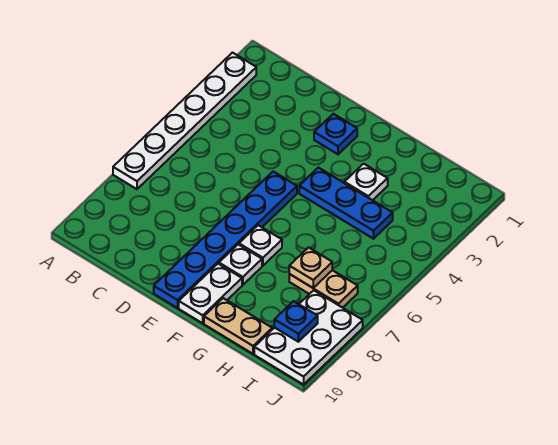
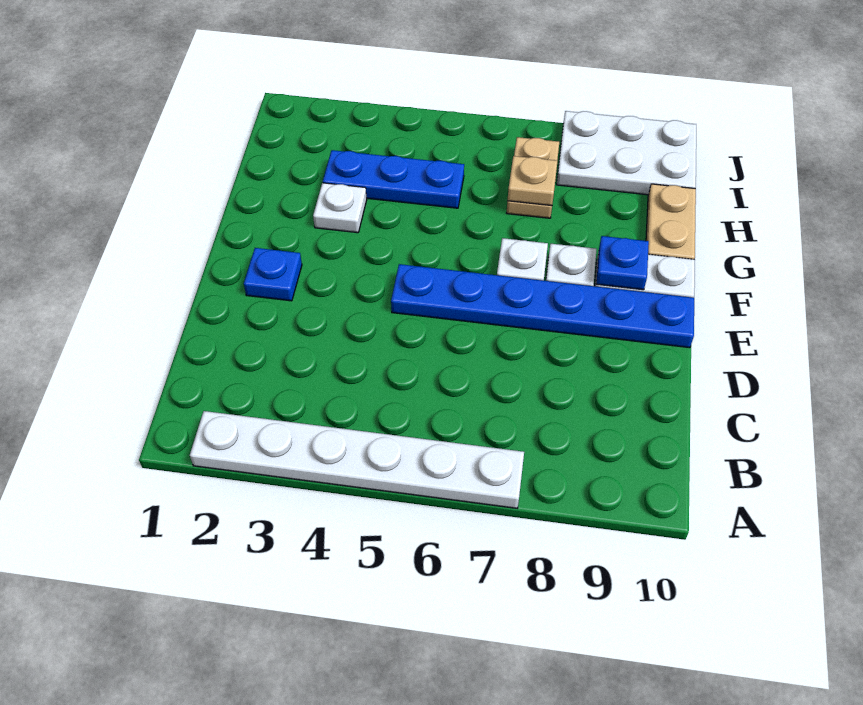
blue plate F4:H4 level 1 -> blue plate H3:H5 level 1
blue plate I9 level 2 -> blue plate F9 level 2

